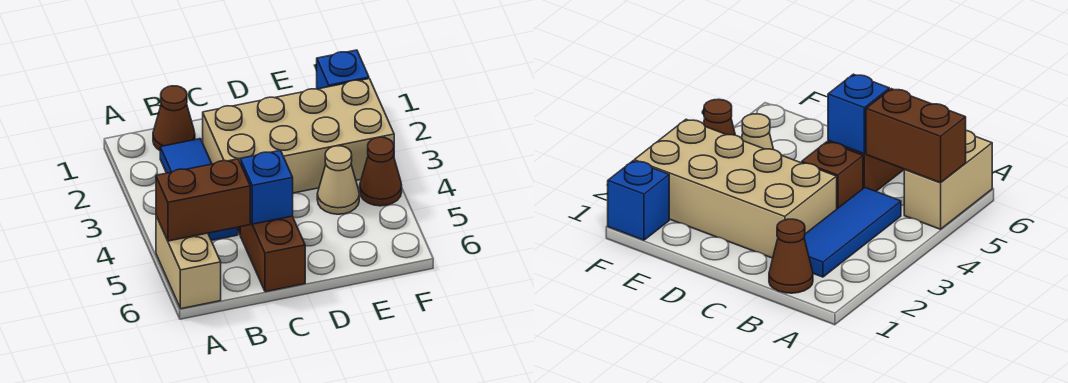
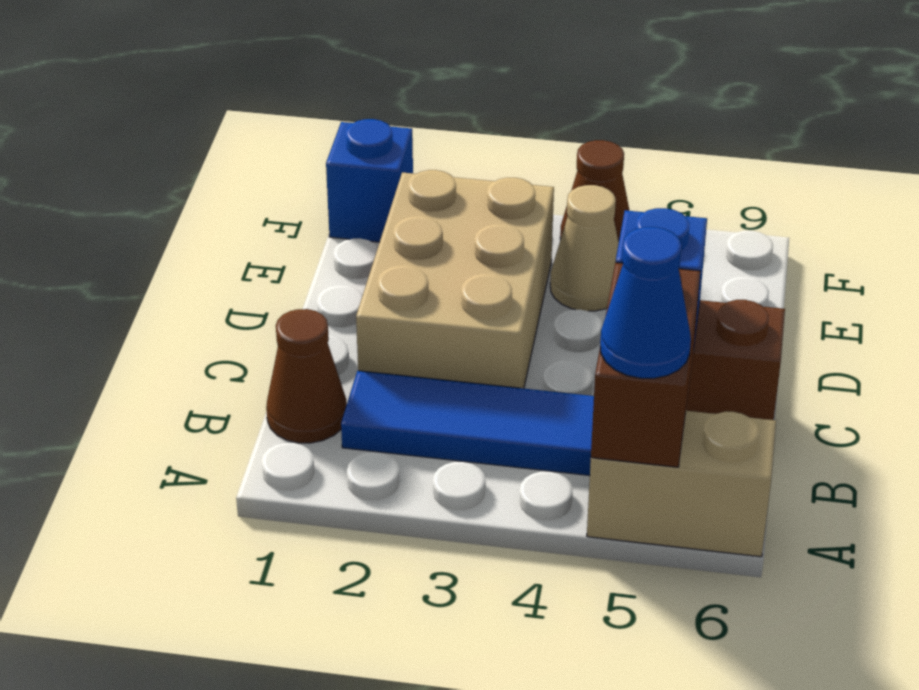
none -> blue cone A5 level 3
tan brick C2:F3 level 1 -> tan brick C2:E3 level 1
brown brick C4 level 1 -> none

